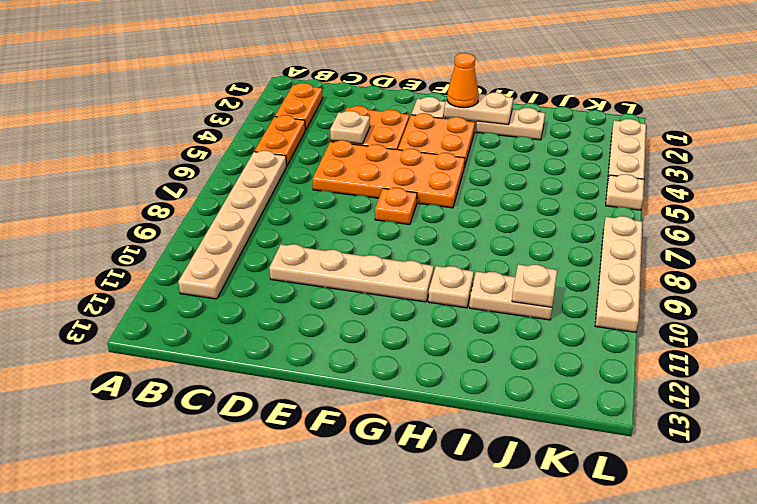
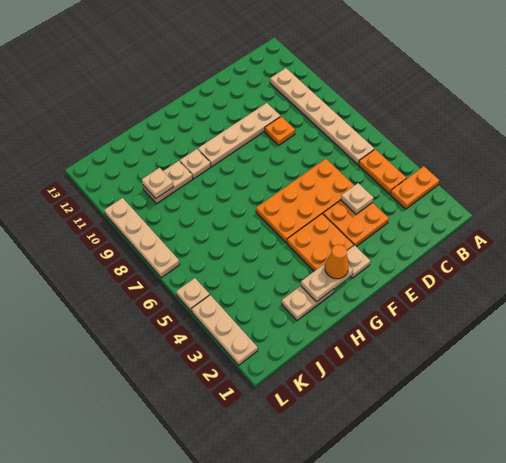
orange plate B2:B3 level 1 -> orange plate A3:B3 level 1
orange plate F7 level 1 -> orange plate D9 level 1

